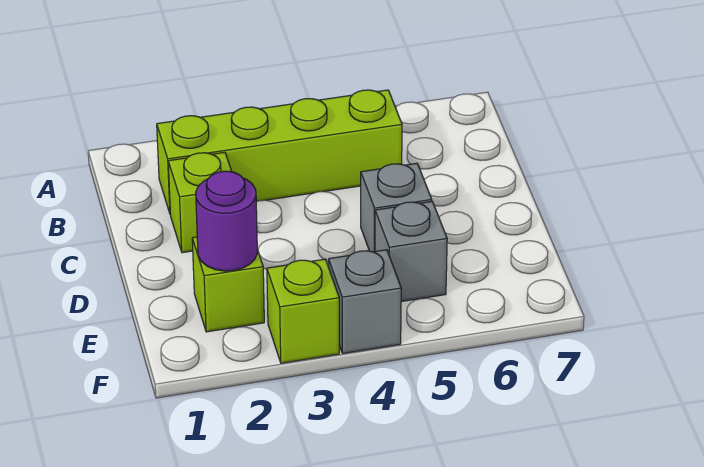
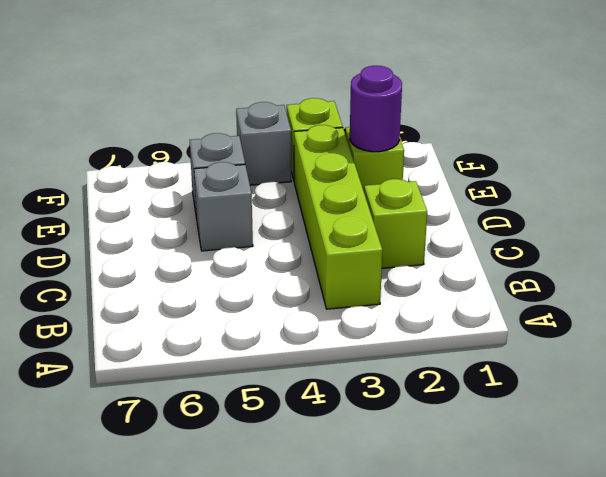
lime brick B2:B5 level 1 -> lime brick B3:E3 level 1

